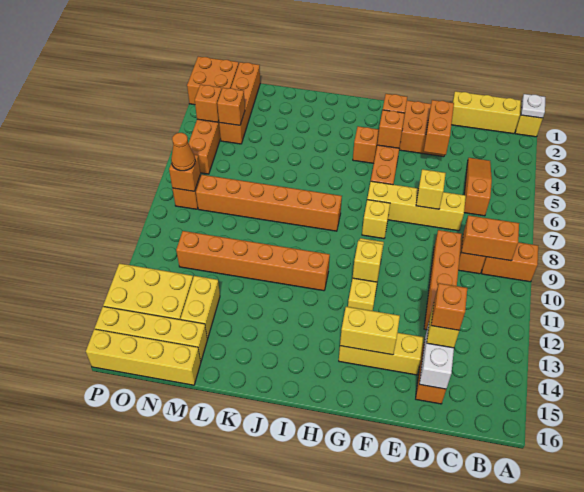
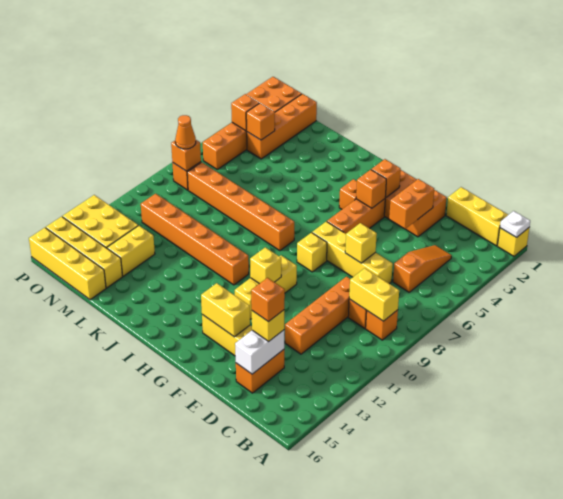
orange brick A9:B9 level 1 -> orange brick B9 level 1
orange brick B9:C9 level 2 -> yellow brick B9:C9 level 2

